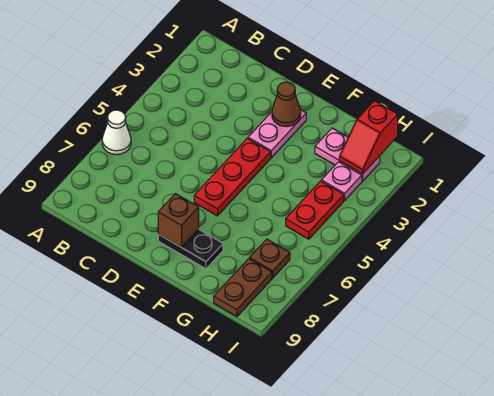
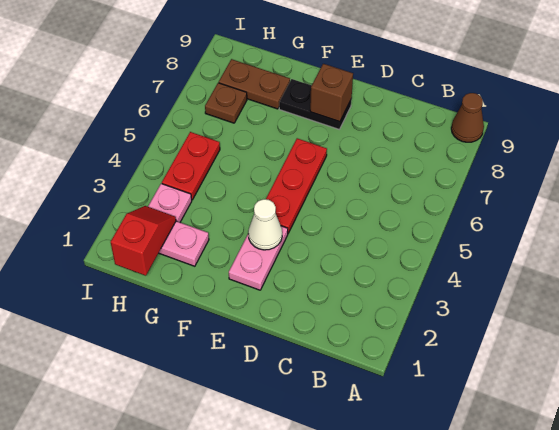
white cone A6 level 1 -> white cone E3 level 2
brown cone E2 level 2 -> brown cone A9 level 1
brown plate H8:H9 level 1 -> brown plate G8:H8 level 1

